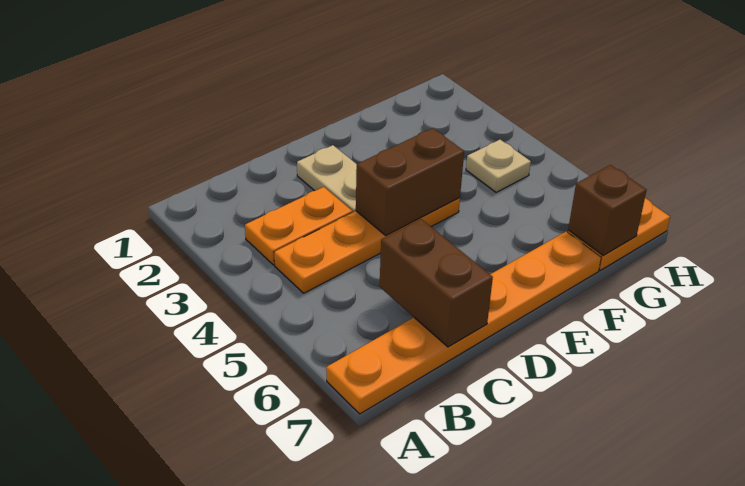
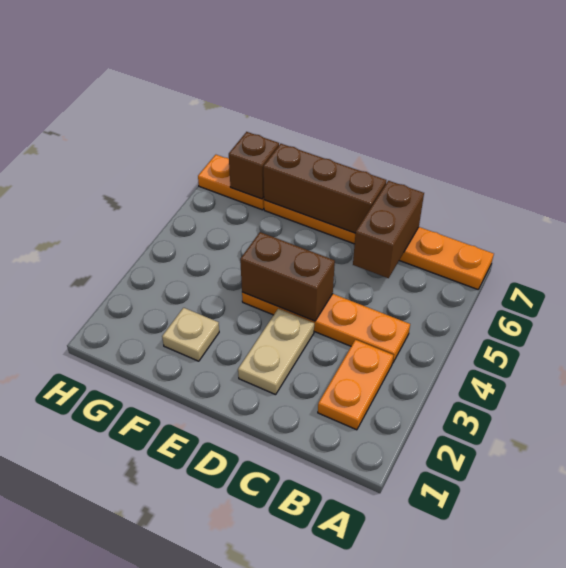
orange plate B3:C3 level 1 -> orange plate B2:B3 level 1
none -> brown brick D7:F7 level 2
tan plate G4 level 1 -> tan plate F2 level 1

